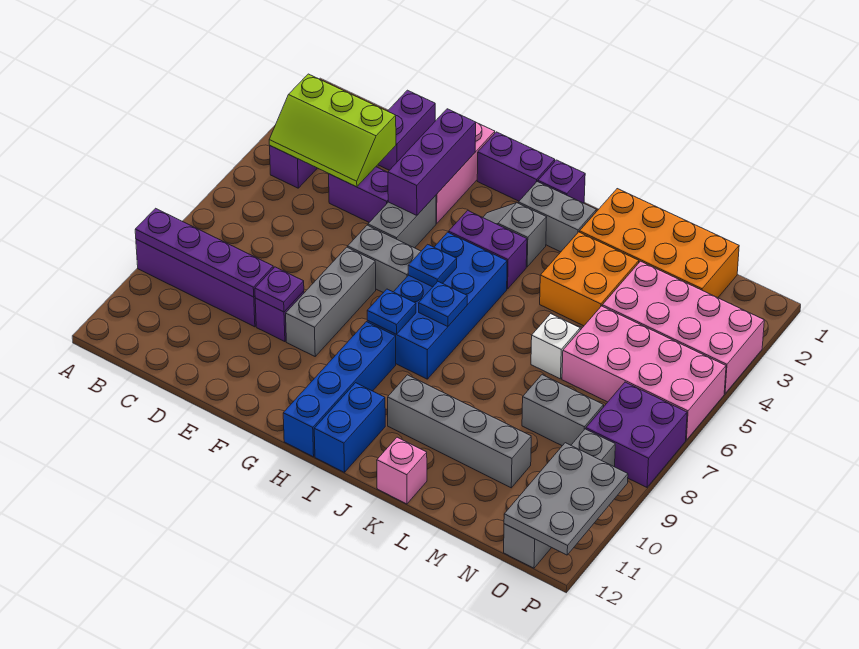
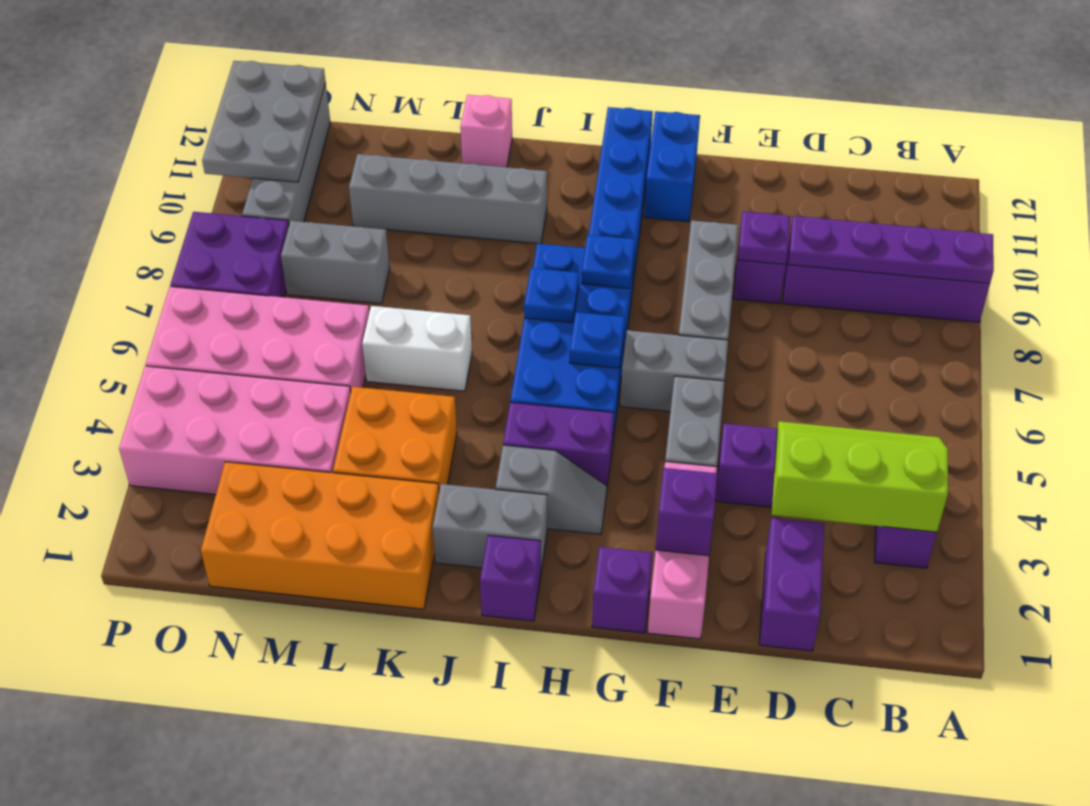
purple brick F2:F4 level 2 -> purple brick F2 level 2
purple brick G1:H1 level 1 -> purple brick G1 level 1
blue brick I11:I12 level 1 -> blue brick G11:G12 level 1
white brick L6 level 1 -> white brick K6:L6 level 1

